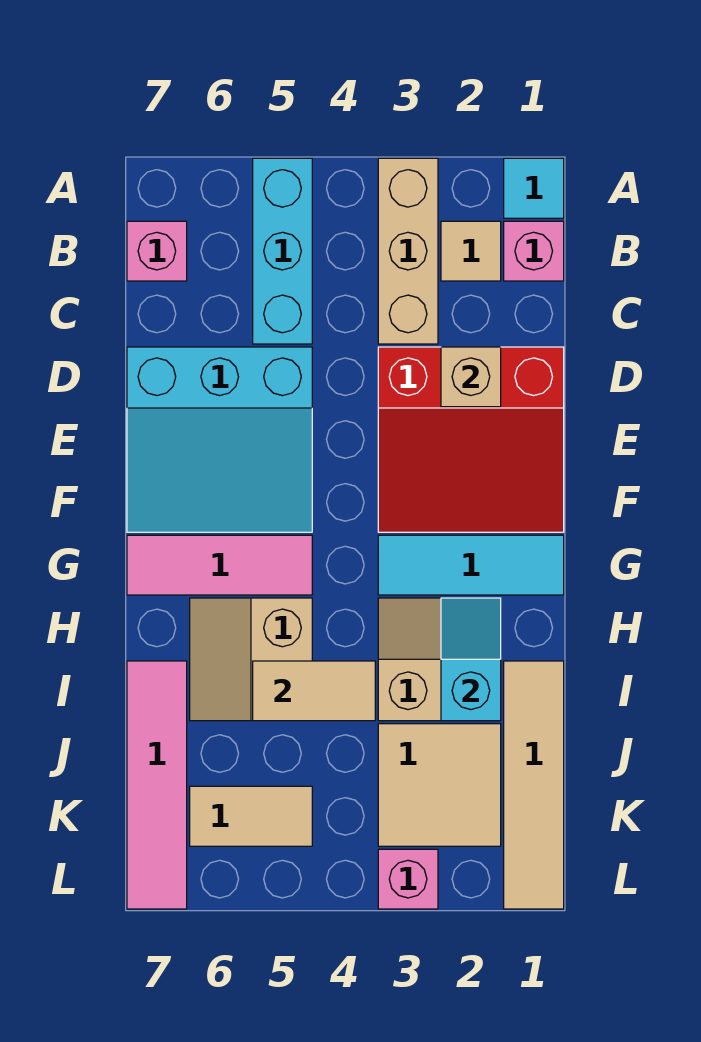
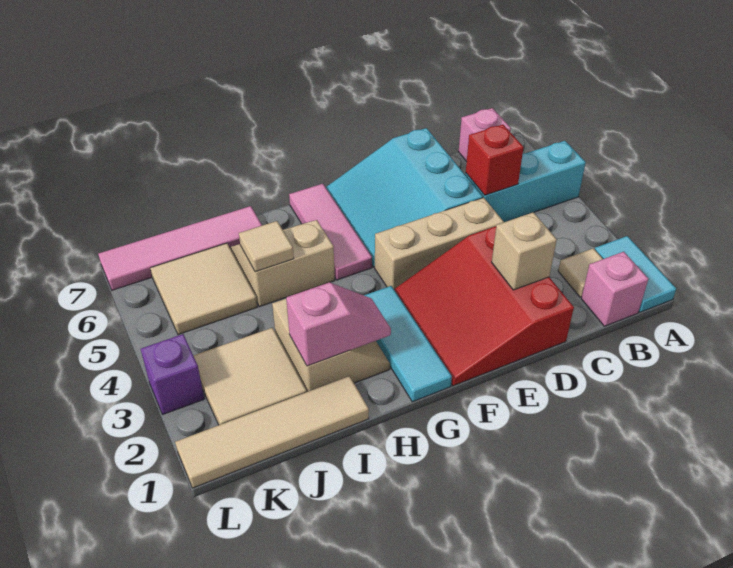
cyan tile A1 level 1 -> cyan tile A1:A2 level 1
tan brick A3:C3 level 1 -> tan brick D4:F4 level 1
none -> red brick C5 level 2
cyan slope H2:I2 level 2 top I -> pink slope H2:I2 level 2 top I
tan tile I4:I5 level 2 -> tan tile I5 level 2
tan tile K5:K6 level 1 -> tan tile J5:K6 level 1
pink brick L3 level 1 -> purple brick L3 level 1

